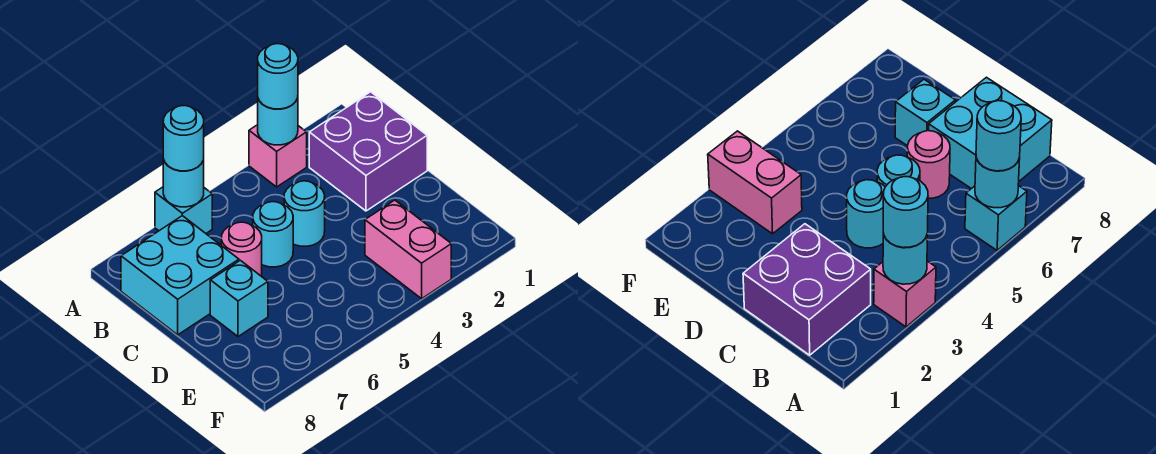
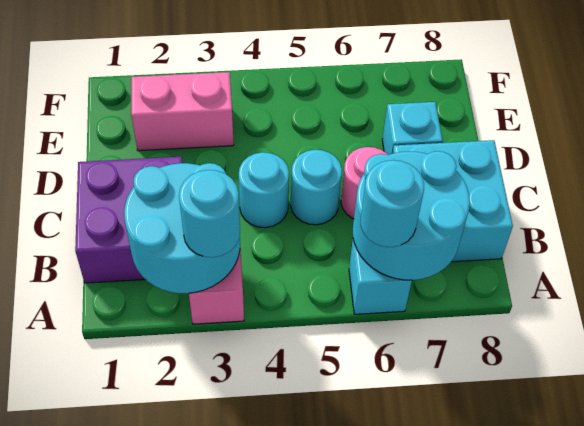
cyan round brick A3 level 2 -> cyan round brick A2:B3 level 2
cyan round brick A6 level 2 -> cyan round brick A6:B7 level 2
pink brick E3:F3 level 1 -> pink brick E2:E3 level 1

